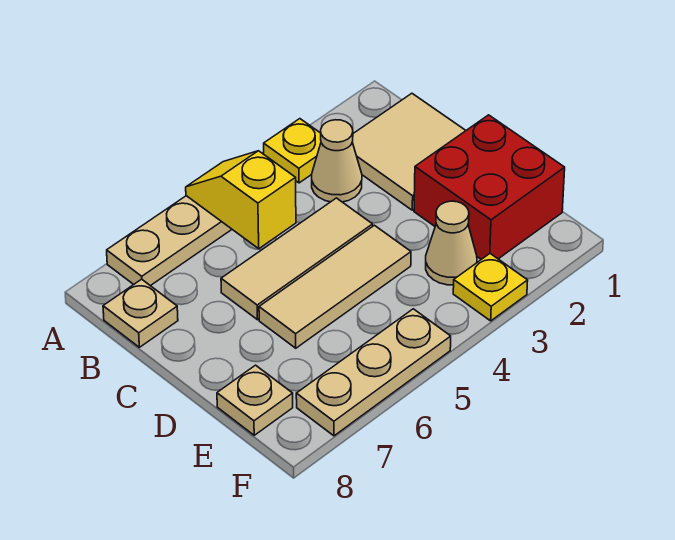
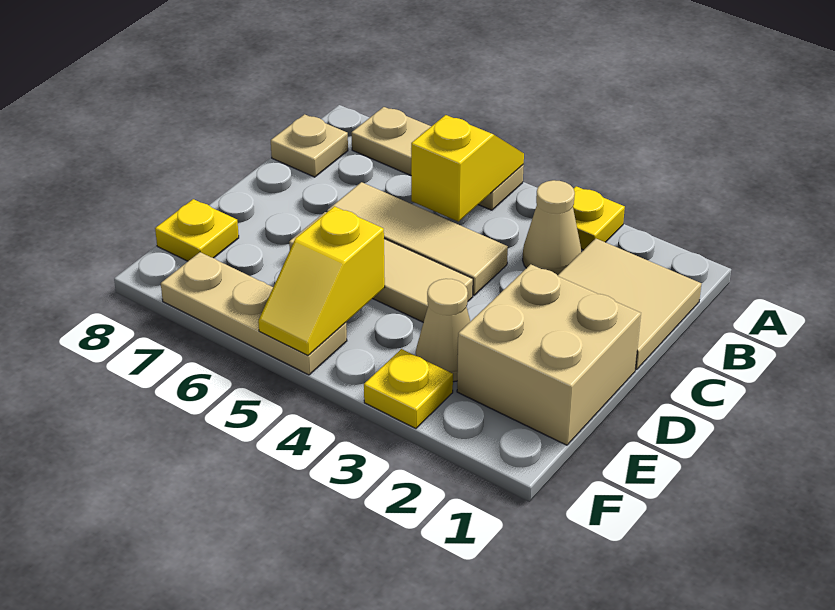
red brick D1:E2 level 1 -> tan brick D1:E2 level 1
none -> yellow slope E5:F5 level 2 top E
tan plate E8 level 1 -> yellow plate E8 level 1

